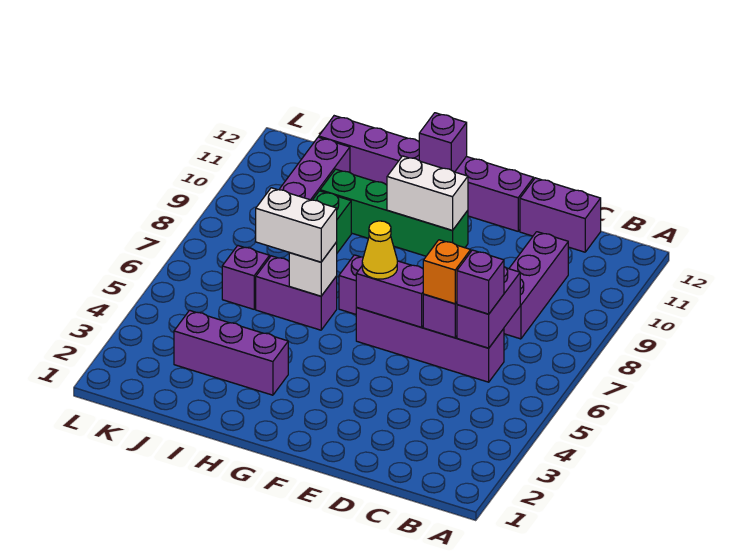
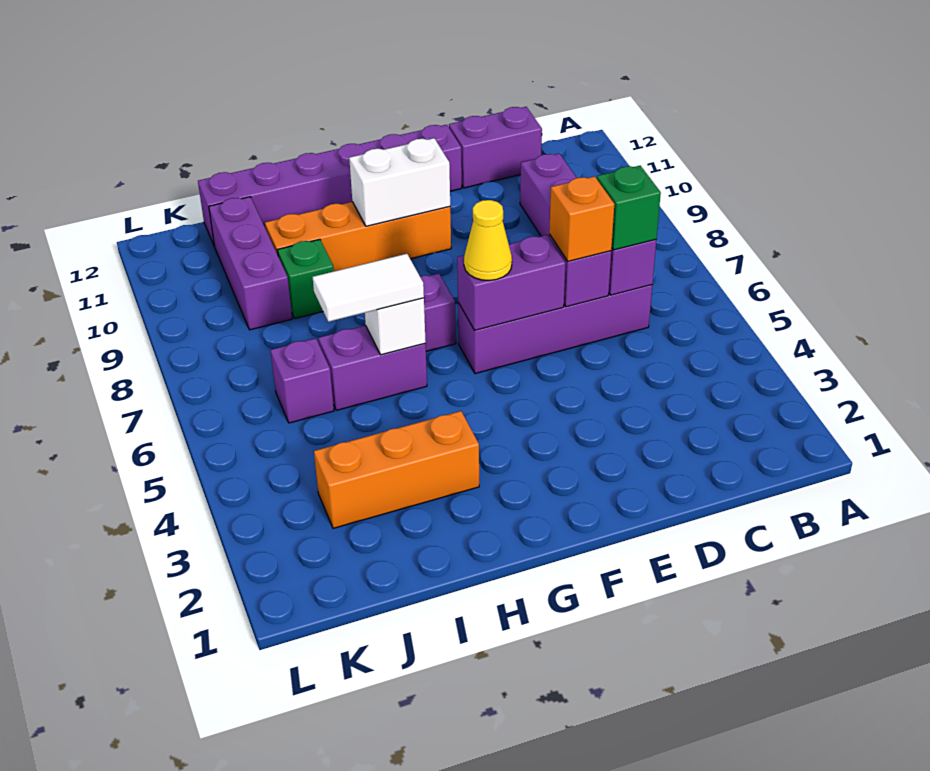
purple brick C6 level 3 -> green brick C6 level 3
green brick F10:I10 level 1 -> orange brick F10:I10 level 1
purple brick G12 level 2 -> none
purple brick H3:J3 level 1 -> orange brick H3:J3 level 1
white brick H6:I6 level 3 -> white tile H6:I6 level 3

